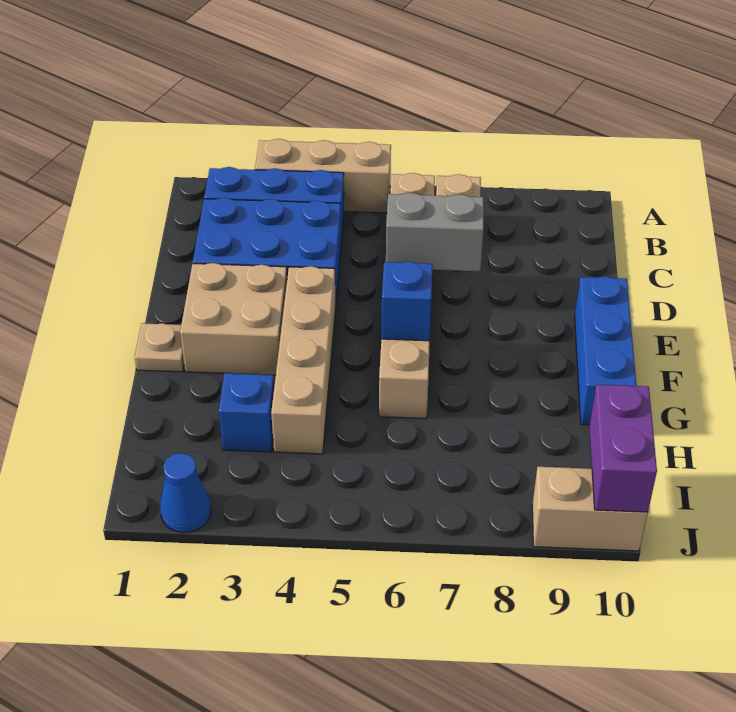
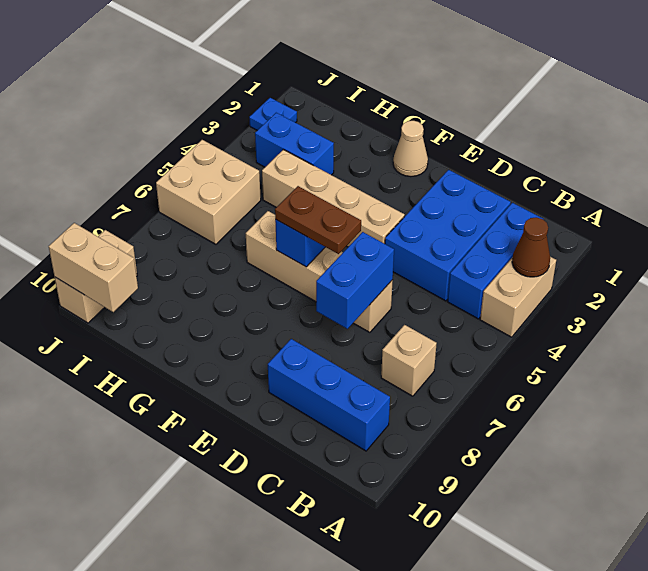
tan brick A3:A5 level 1 -> tan brick A3:A4 level 1
none -> brown cone A3 level 2
tan brick B6:G6 level 1 -> tan brick D6:G6 level 1
grey brick D6:D7 level 2 -> blue brick D6:D7 level 2
tan brick E2:F3 level 1 -> tan brick I5:J6 level 1
none -> brown plate E6:F6 level 3
blue brick E10:G10 level 1 -> blue brick B9:D9 level 1
tan plate F1 level 1 -> tan cone F1 level 1
blue brick H3 level 1 -> blue brick H3:I3 level 1
purple brick I10:J10 level 2 -> tan brick I10:J10 level 2
blue cone J2 level 1 -> blue plate J2 level 1

